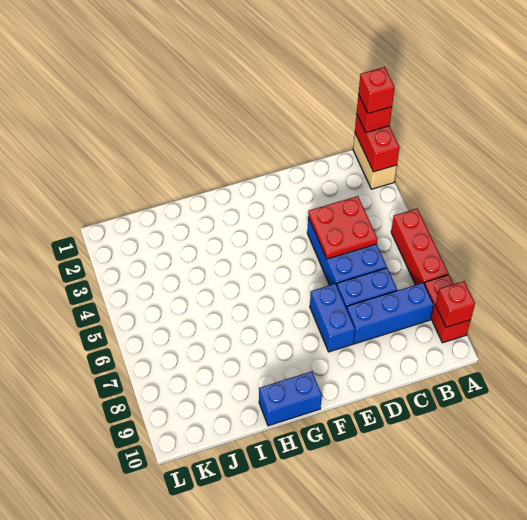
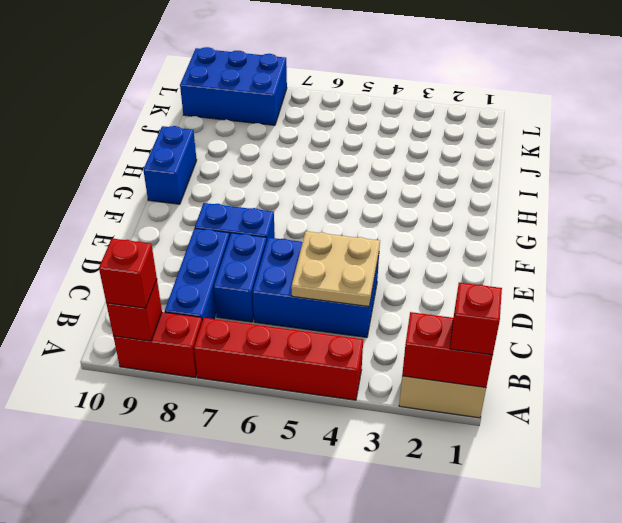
red brick A1 level 4 -> red brick A9 level 3
red brick A5:A7 level 1 -> red brick A4:A7 level 1
red plate C4:D5 level 2 -> tan plate C4:D5 level 2
none -> blue brick K8:L10 level 1

